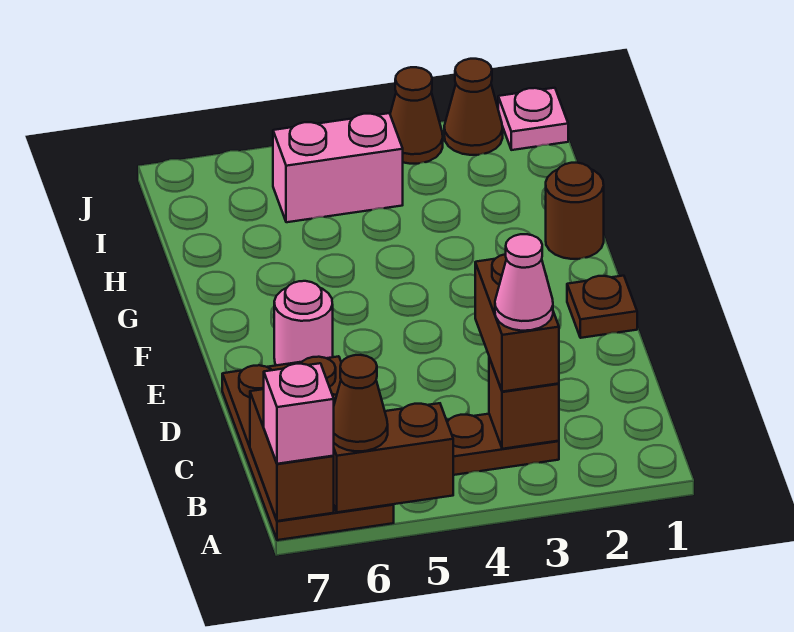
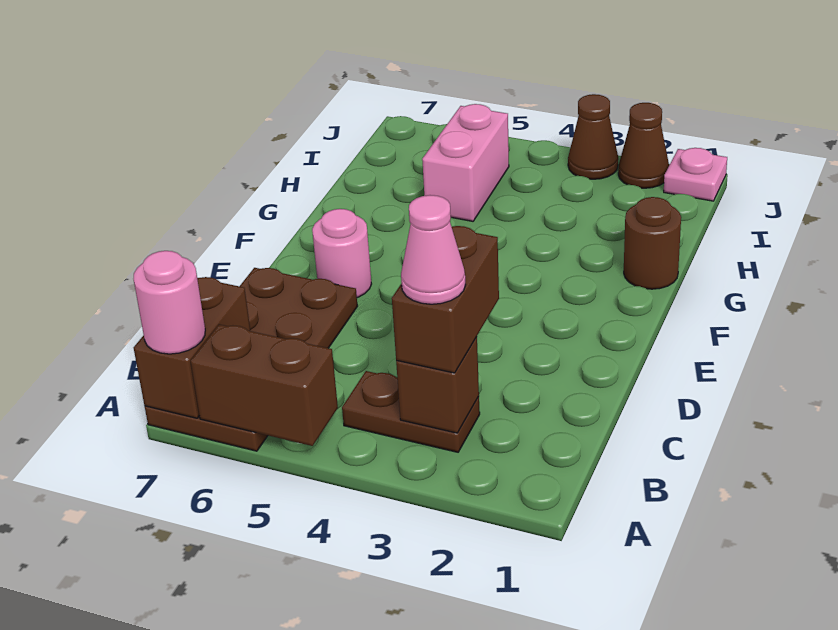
brown cone A6 level 3 -> none
pink brick A7 level 3 -> pink round brick A7 level 3
brown plate E1 level 1 -> none
pink brick I4:I5 level 1 -> pink brick H5:I5 level 1

